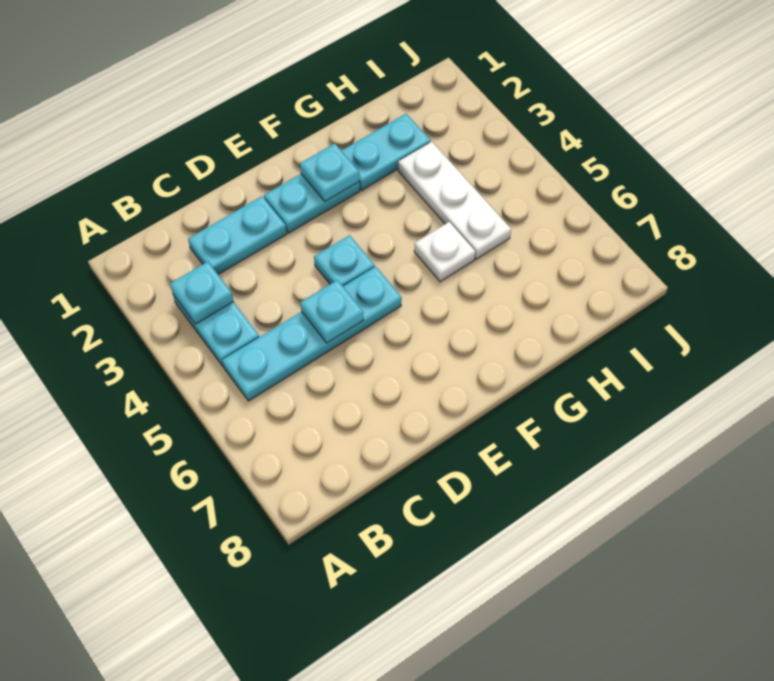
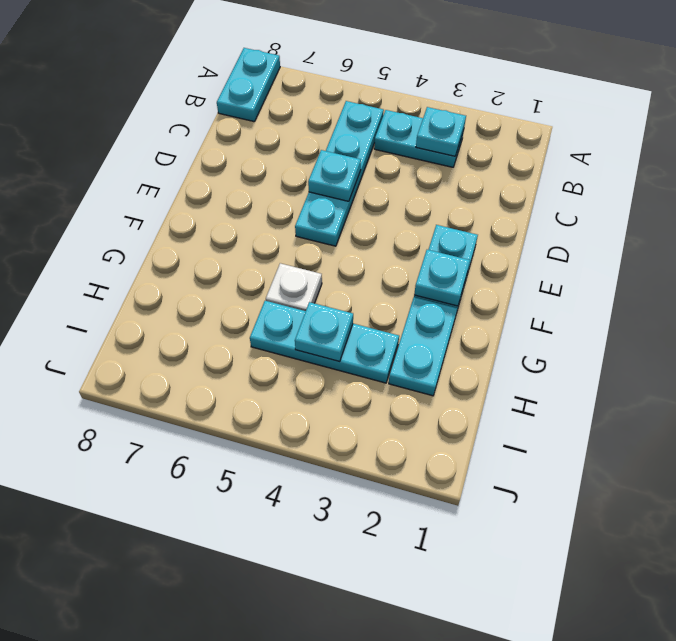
cyan plate C2:D2 level 1 -> cyan plate A8:B8 level 1
cyan plate E4 level 1 -> cyan plate H4 level 2
white plate H3:H5 level 1 -> cyan plate H3:H5 level 1

